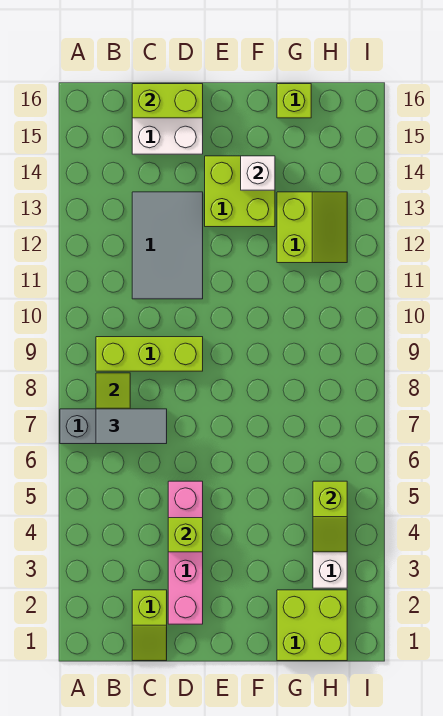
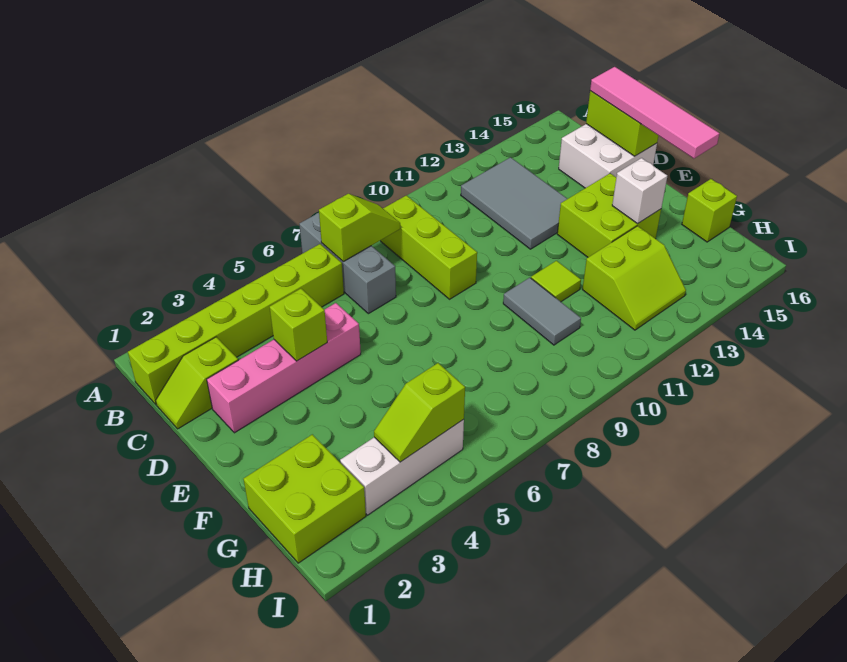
none -> lime brick B1:B6 level 1
grey tile B7:C7 level 3 -> grey tile F10:G10 level 1
grey tile C11:D13 level 1 -> grey tile B12:D13 level 1
none -> pink tile C16:F16 level 3
none -> lime tile F11 level 1

